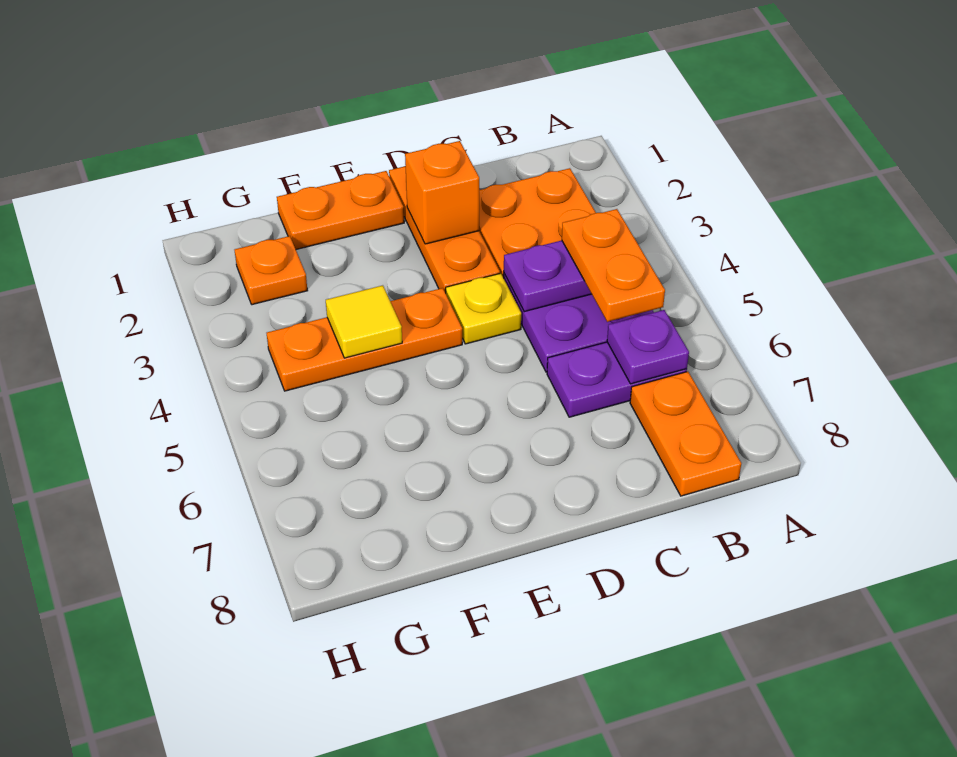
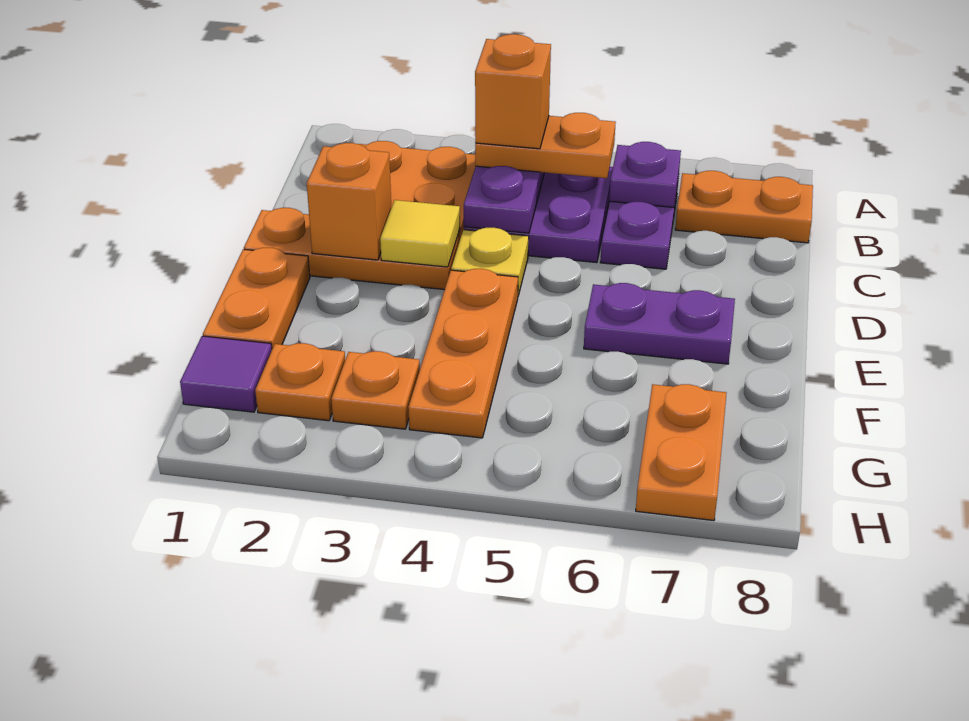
none -> orange brick B4 level 4
none -> purple plate E6:E7 level 1
yellow tile F4 level 2 -> yellow tile D3 level 2
none -> purple tile G1 level 1
none -> orange plate G3 level 1
none -> orange plate G7:H7 level 1

